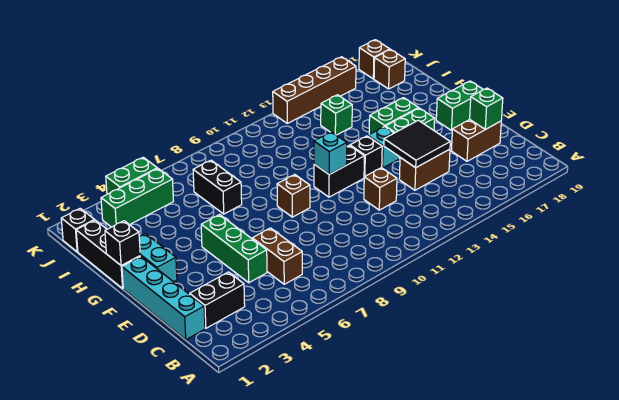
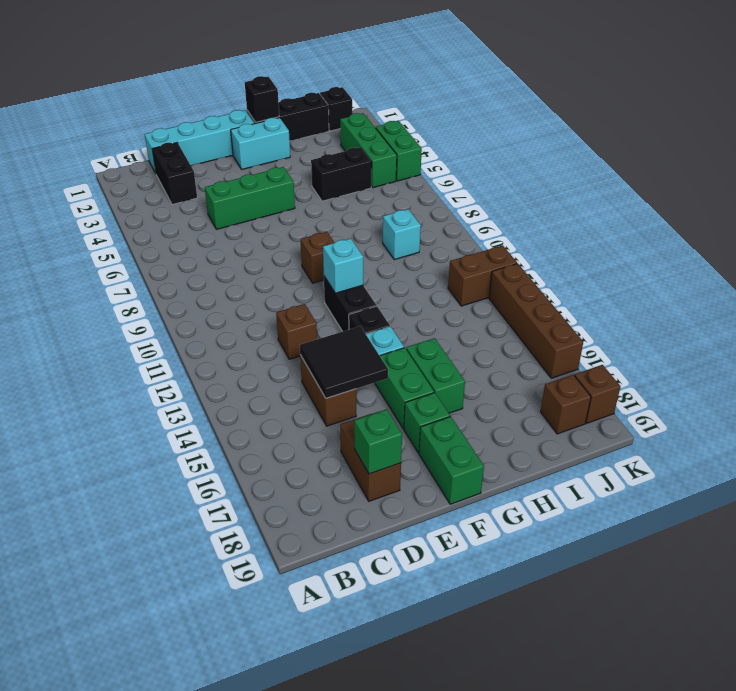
brown brick C6:D6 level 1 -> brown brick J12:K12 level 1
black brick H7:I7 level 1 -> black brick H5:I5 level 1
none -> cyan brick I9 level 1
green brick I14 level 1 -> green brick F17 level 1

